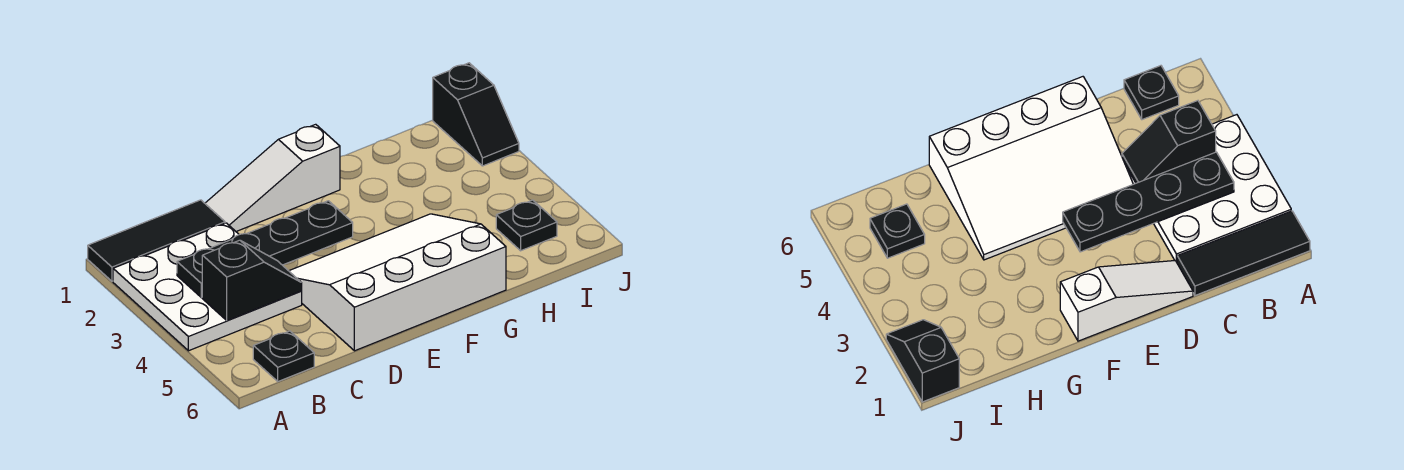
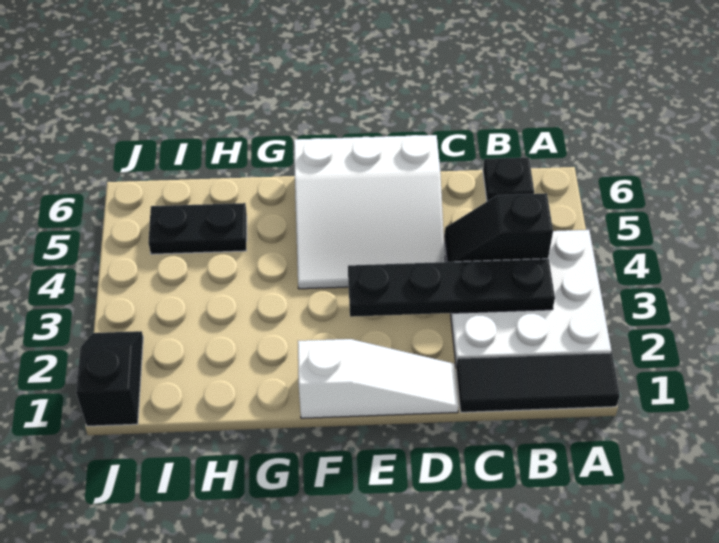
white slope D4:G6 level 1 top 6 -> white slope D4:F6 level 1 top 6
black plate I5 level 1 -> black plate H5:I5 level 1

